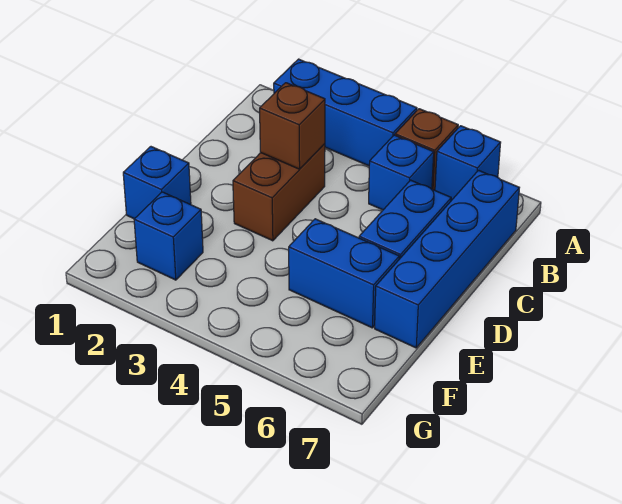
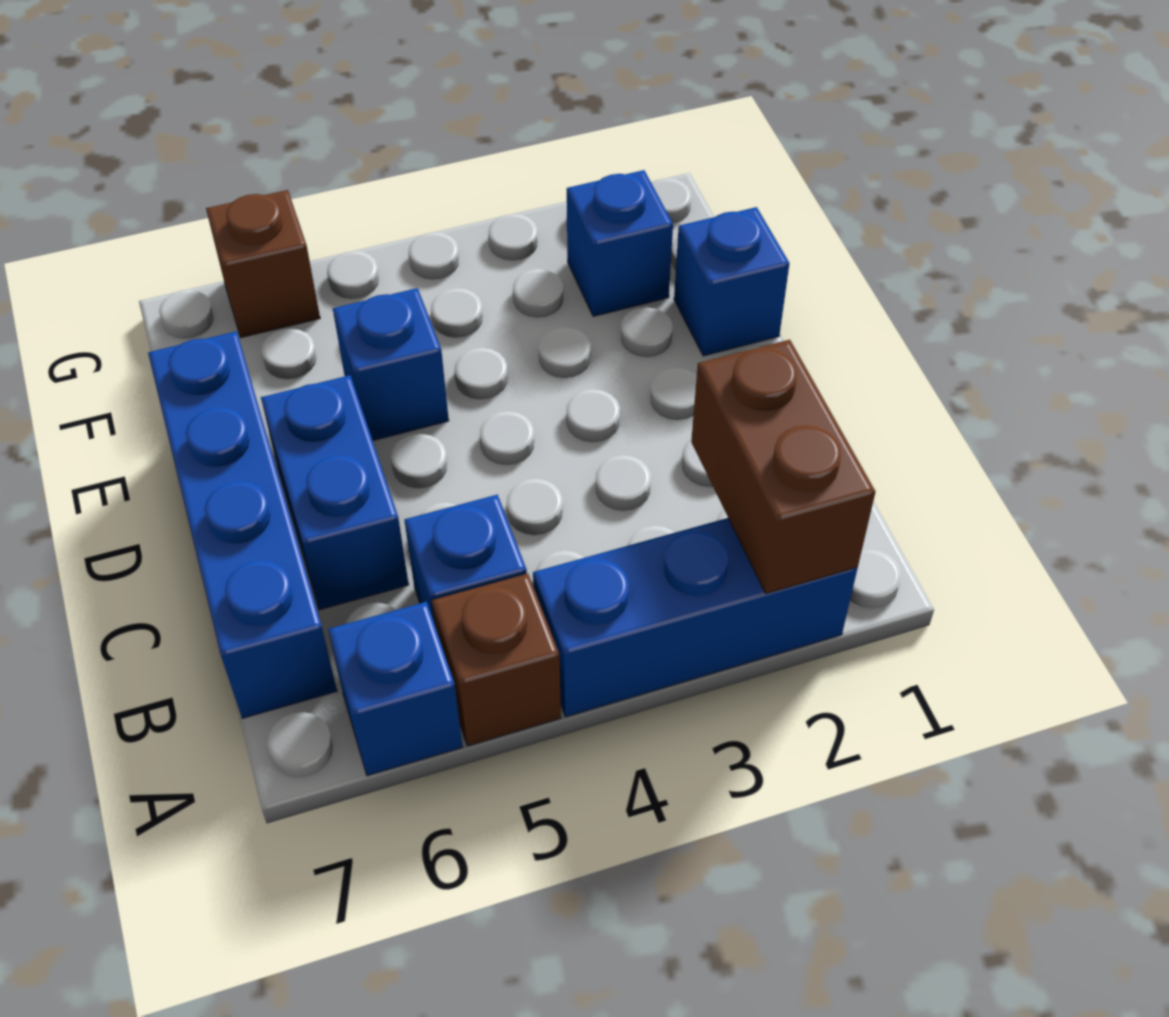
brown brick C3:D3 level 1 -> brown brick A2:B2 level 2
brown brick C3 level 2 -> brown brick G6 level 1
blue brick E5:E6 level 1 -> blue brick E5 level 1

